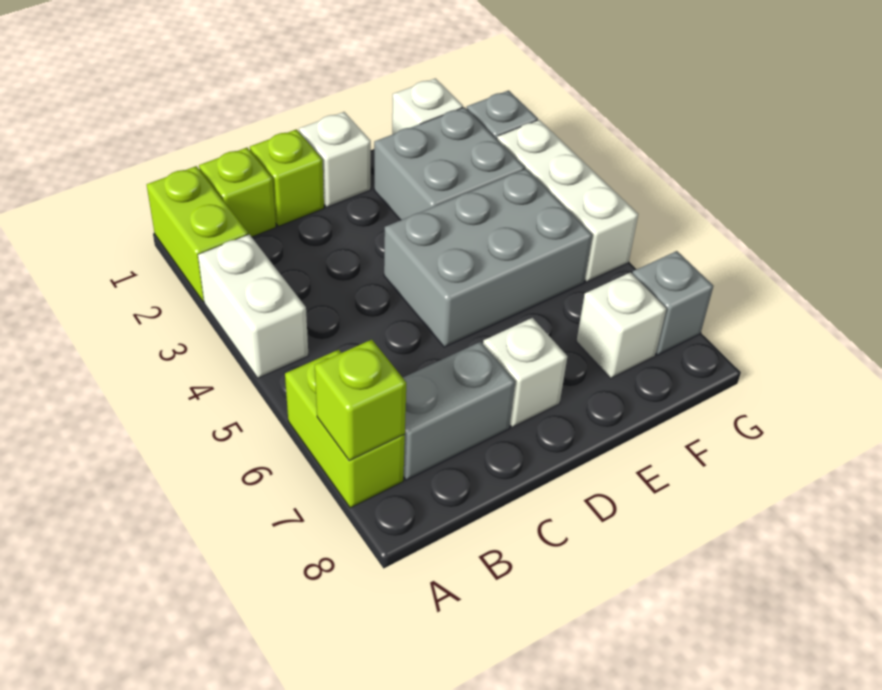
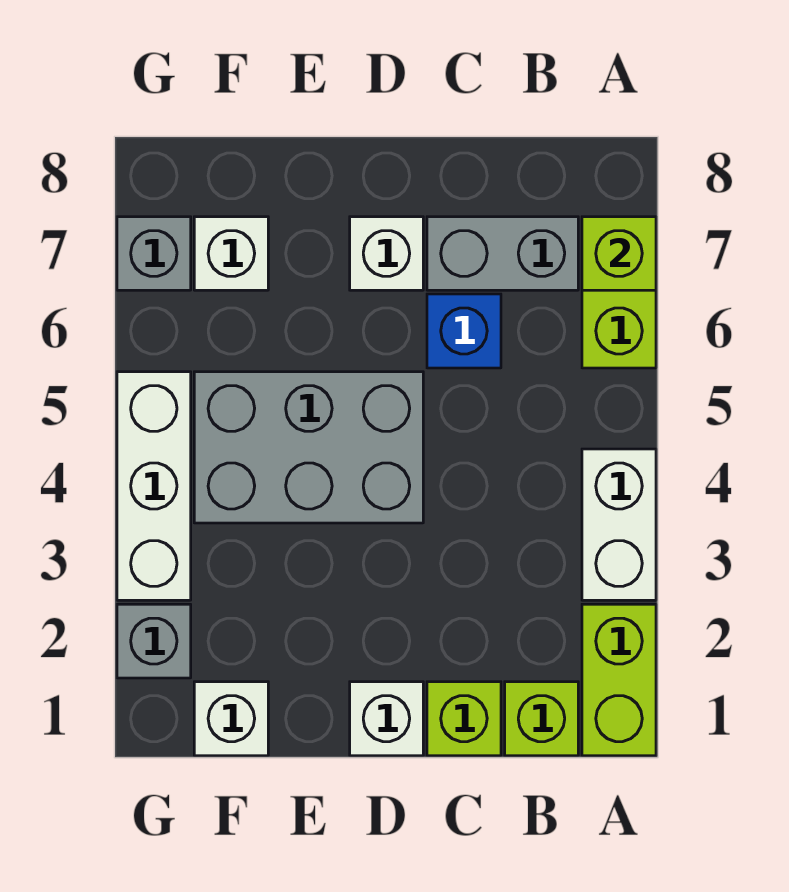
none -> blue brick C6 level 1
grey brick E2:F3 level 1 -> none

